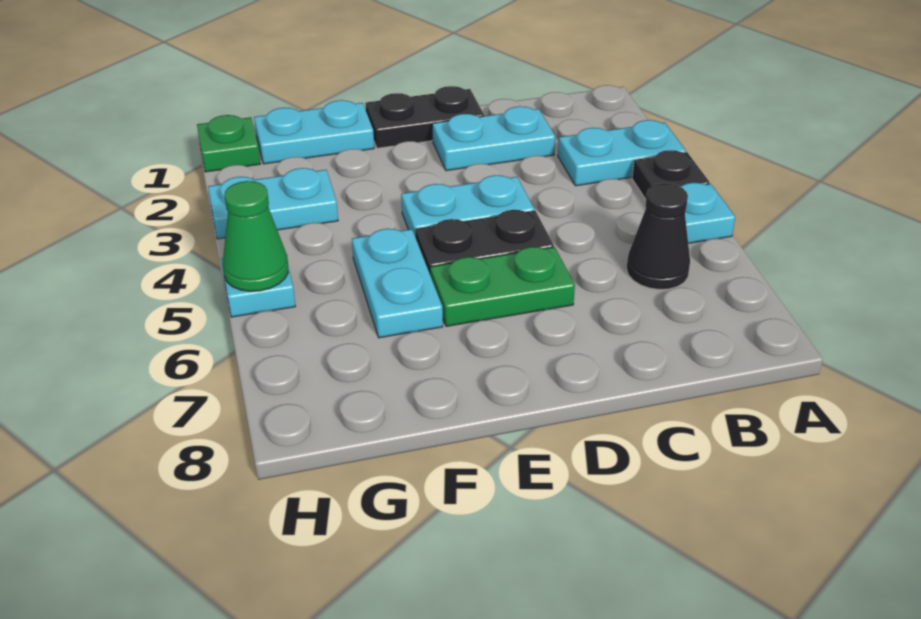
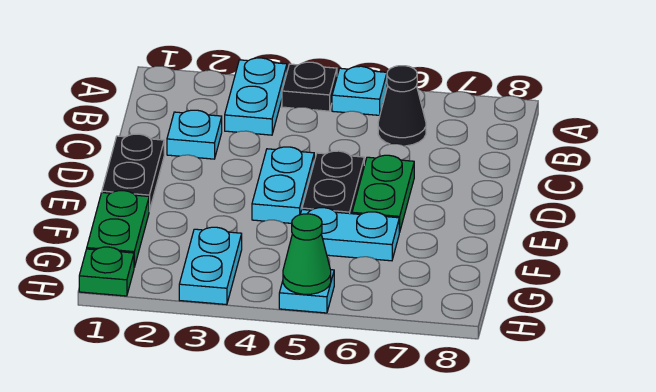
cyan plate C2:D2 level 1 -> cyan plate C2 level 1
cyan plate F1:G1 level 1 -> green plate F1:G1 level 1

